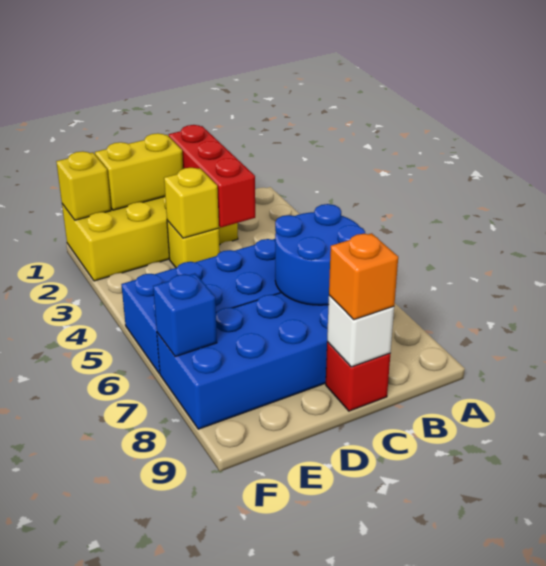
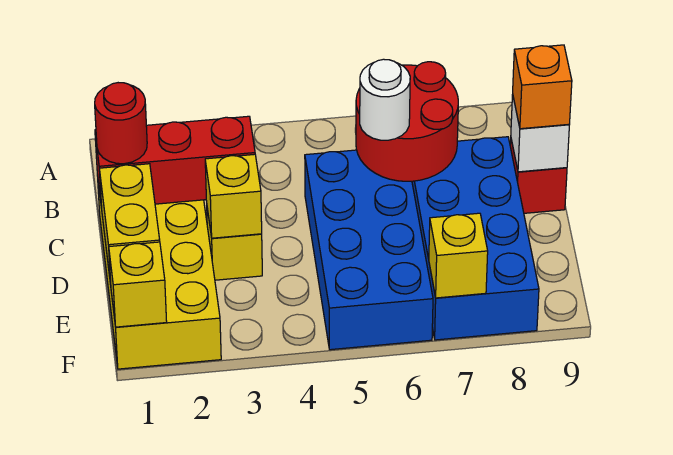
blue round brick B6:C7 level 2 -> red round brick B6:C7 level 2
none -> red round brick C1 level 3
none -> white round brick C6 level 3
blue brick F7 level 2 -> yellow brick F7 level 2

